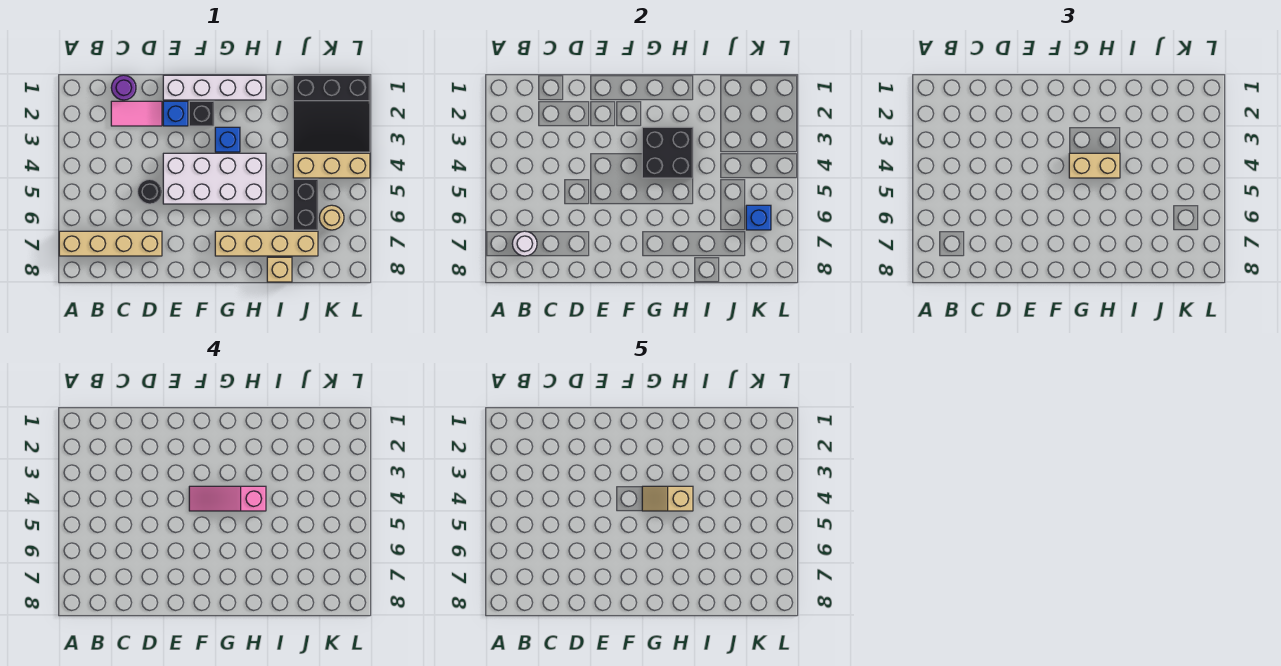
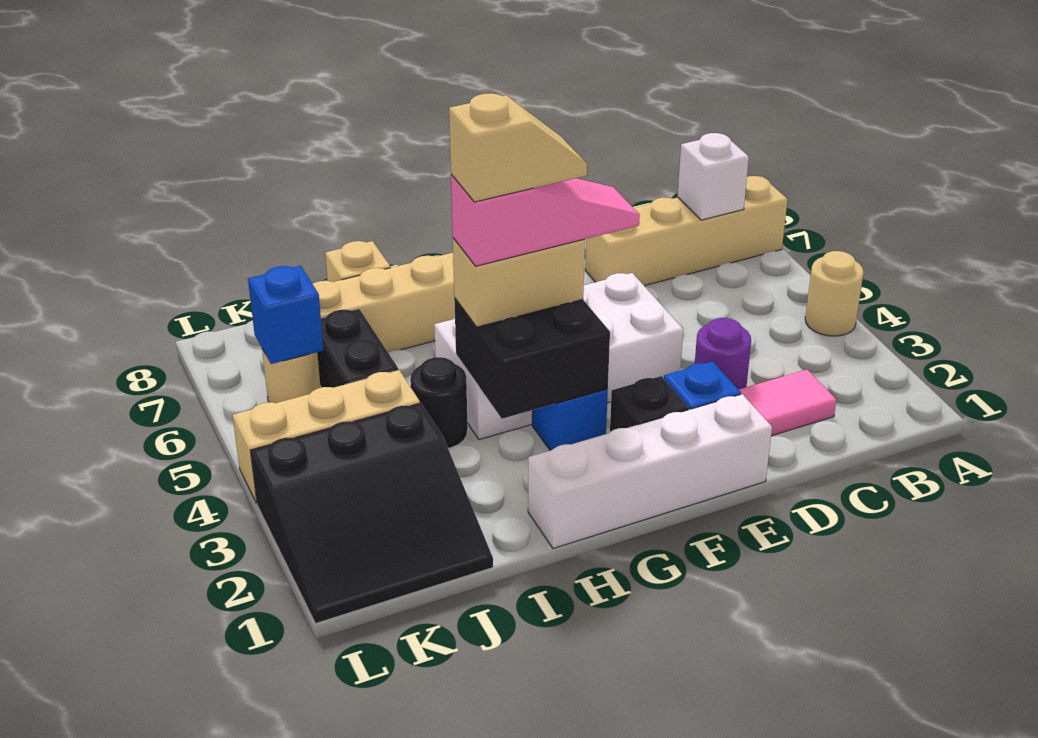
none -> tan round brick A4 level 1
white round brick B7 level 2 -> white brick B7 level 2
purple round brick C1 level 1 -> purple round brick D3 level 1
black round brick D5 level 1 -> black round brick I4 level 1
black slope J1:L3 level 1 top 1 -> black slope J1:L3 level 1 top 3

